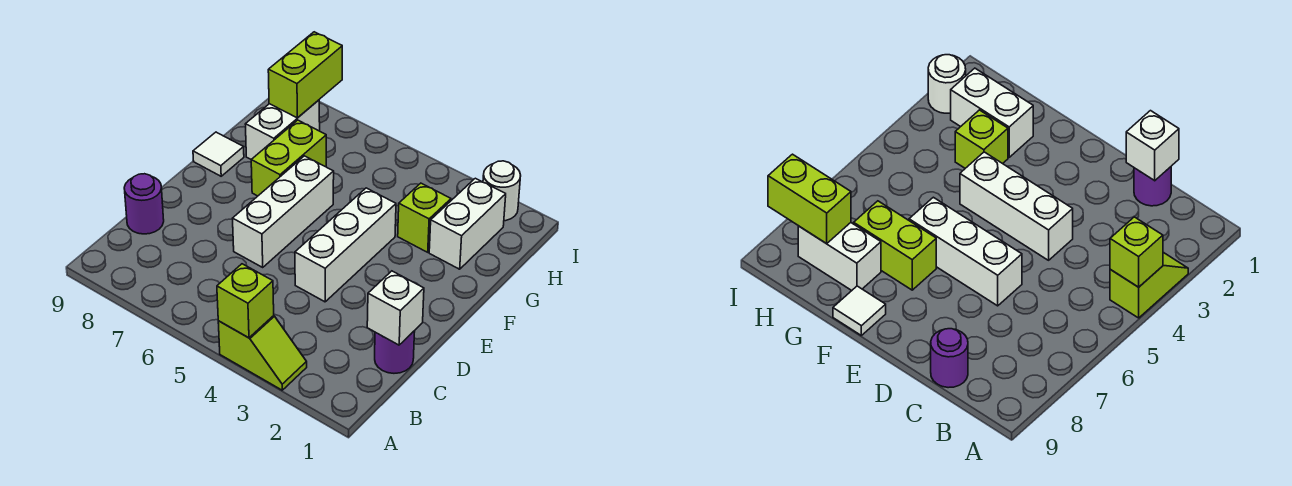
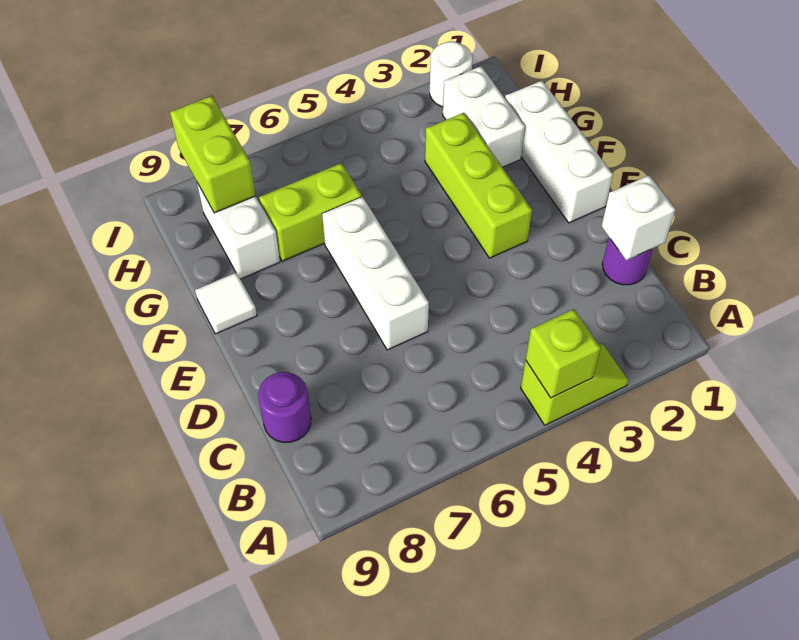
white brick D4:F4 level 1 -> white brick E1:G1 level 1
lime brick F7:G7 level 1 -> lime brick G6:G7 level 1
lime brick G3 level 1 -> lime brick E3:G3 level 1

